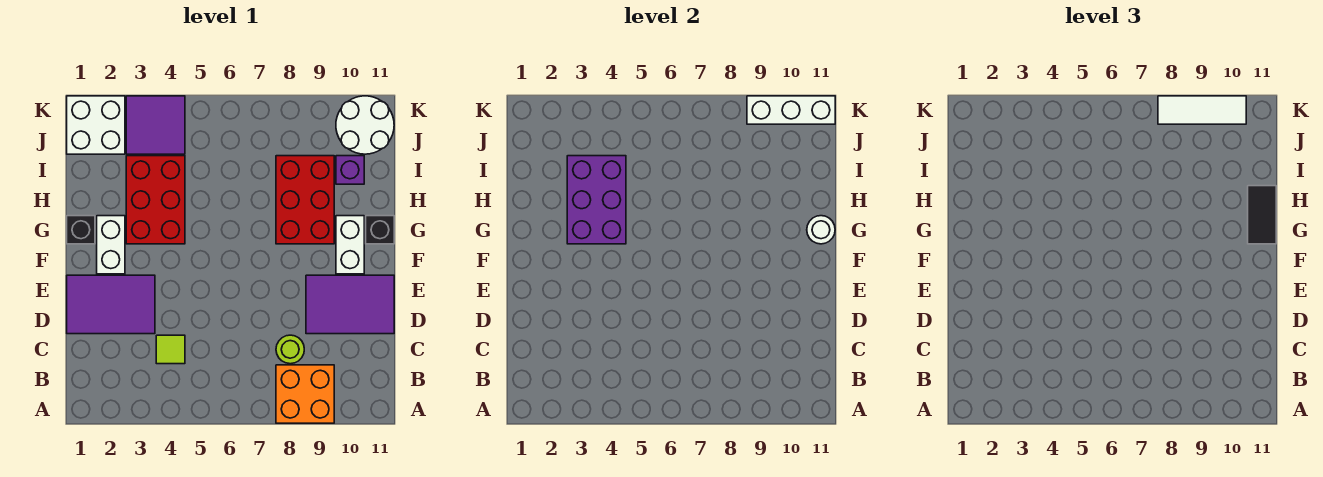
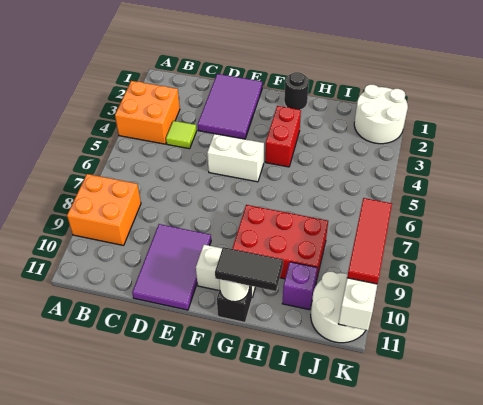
none -> orange brick A3:B4 level 1
lime round brick C8 level 1 -> none
white brick F2:G2 level 1 -> white brick E5:F5 level 1
black brick G1 level 1 -> black round brick G1 level 1
red brick G3:I4 level 1 -> red brick G3:G4 level 1
purple brick G3:I4 level 2 -> none
white brick J1:K2 level 1 -> white round brick J1:K2 level 1
purple tile J3:K4 level 1 -> none
white tile K8:K10 level 3 -> red tile K8:K10 level 3

